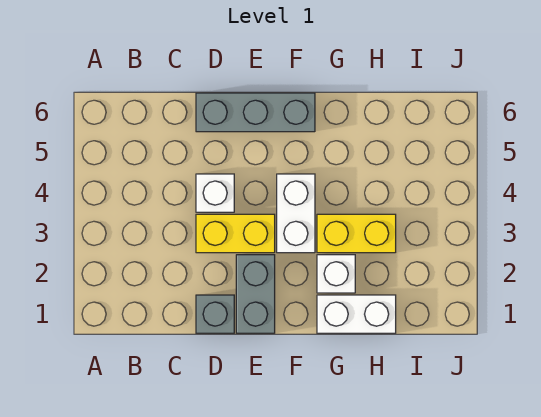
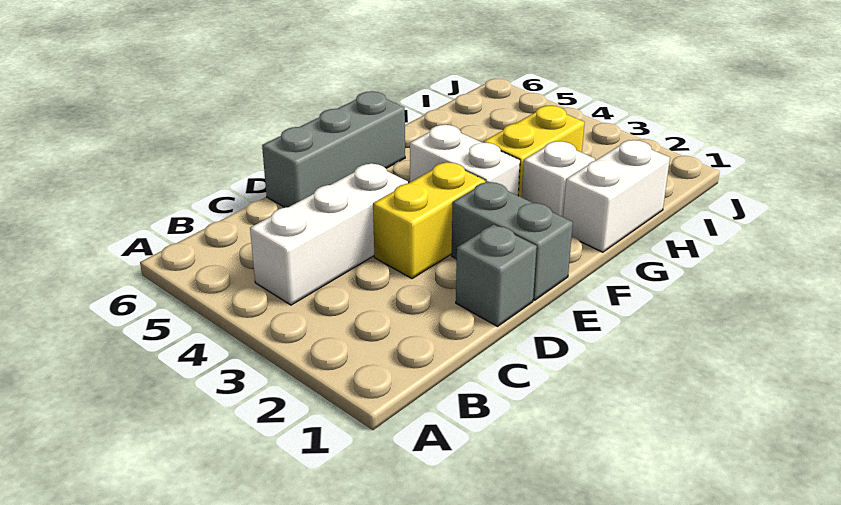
white brick D4 level 1 -> white brick B4:D4 level 1

